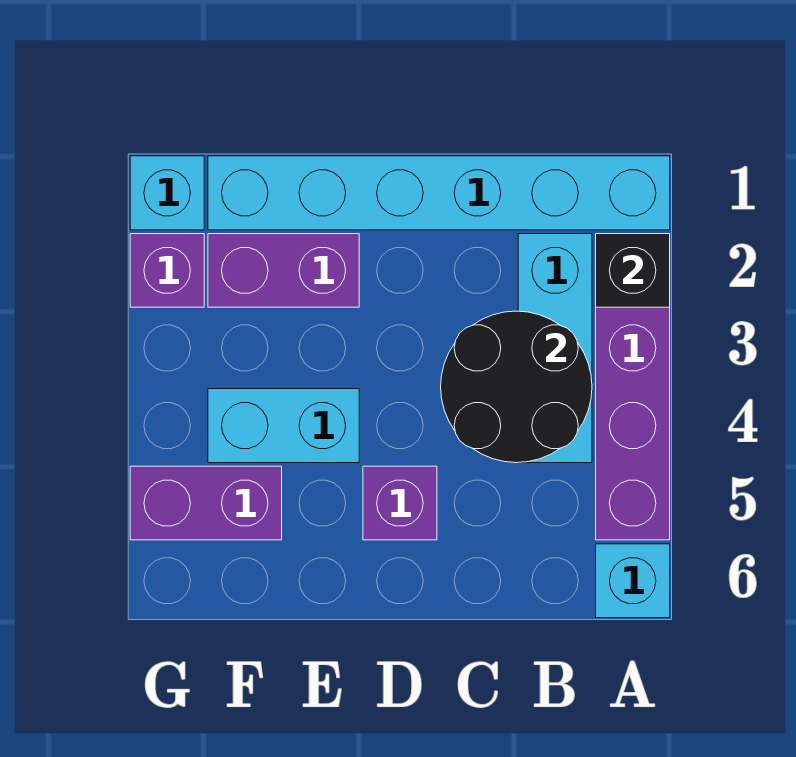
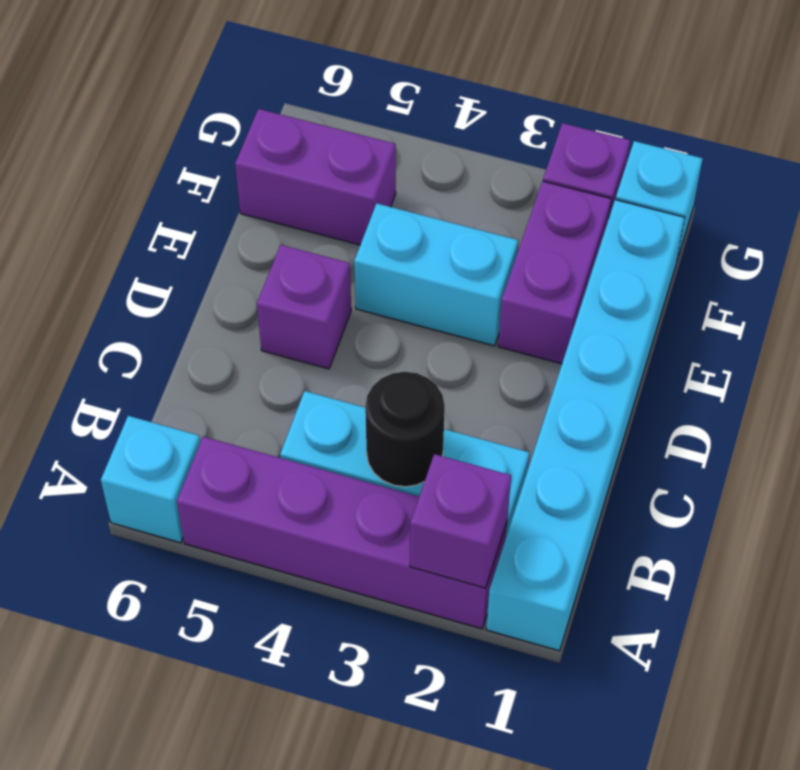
black brick A2 level 2 -> purple brick A2 level 2
black round brick B3:C4 level 2 -> black round brick B3 level 2
cyan brick E4:F4 level 1 -> cyan brick E3:E4 level 1
purple brick F5:G5 level 1 -> purple brick F5:F6 level 1

